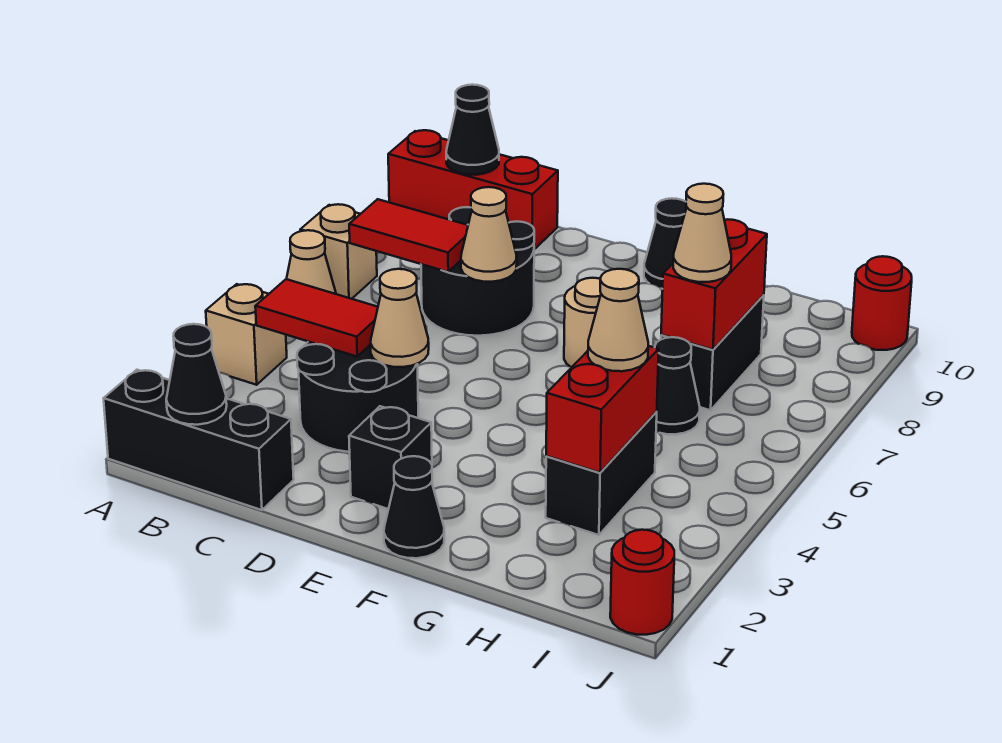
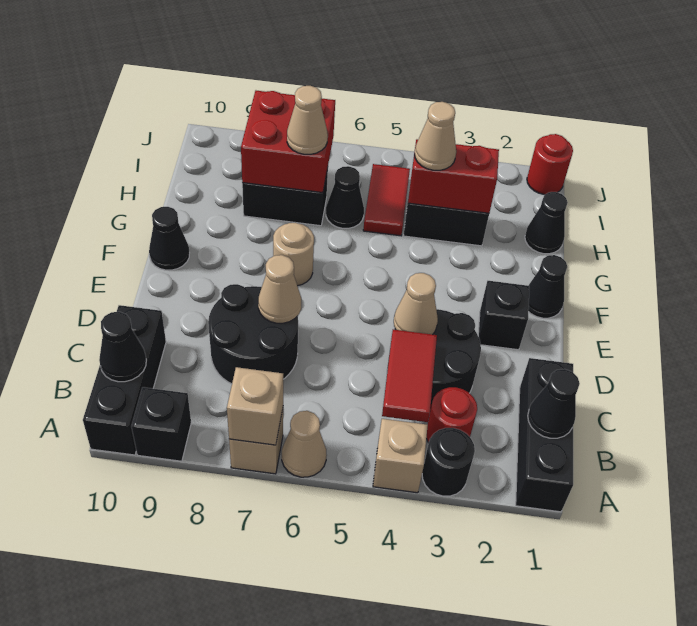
none -> black round brick A3 level 1
none -> tan brick A7 level 2
none -> black brick A9 level 1
red brick A10:C10 level 1 -> black brick A10:C10 level 1
red tile B7:C7 level 2 -> red tile H5:I5 level 1
none -> black cone H1 level 1
red brick H7:H8 level 2 -> red brick H7:I8 level 2
red round brick J10 level 1 -> red round brick B3 level 1

